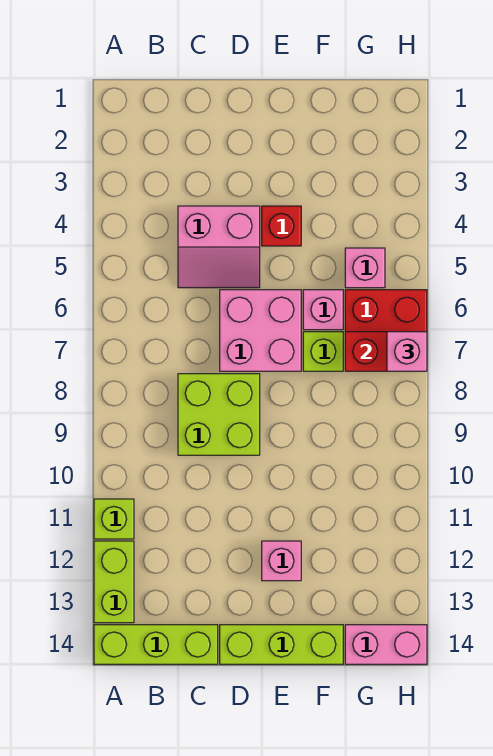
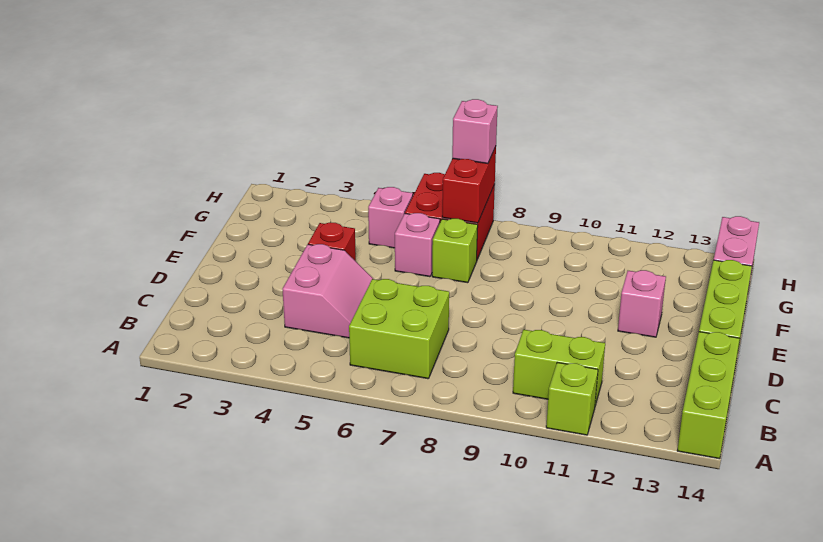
lime brick A12:A13 level 1 -> lime brick B10:B11 level 1
lime brick C8:D9 level 1 -> lime brick B6:C7 level 1
pink brick D6:E7 level 1 -> none

